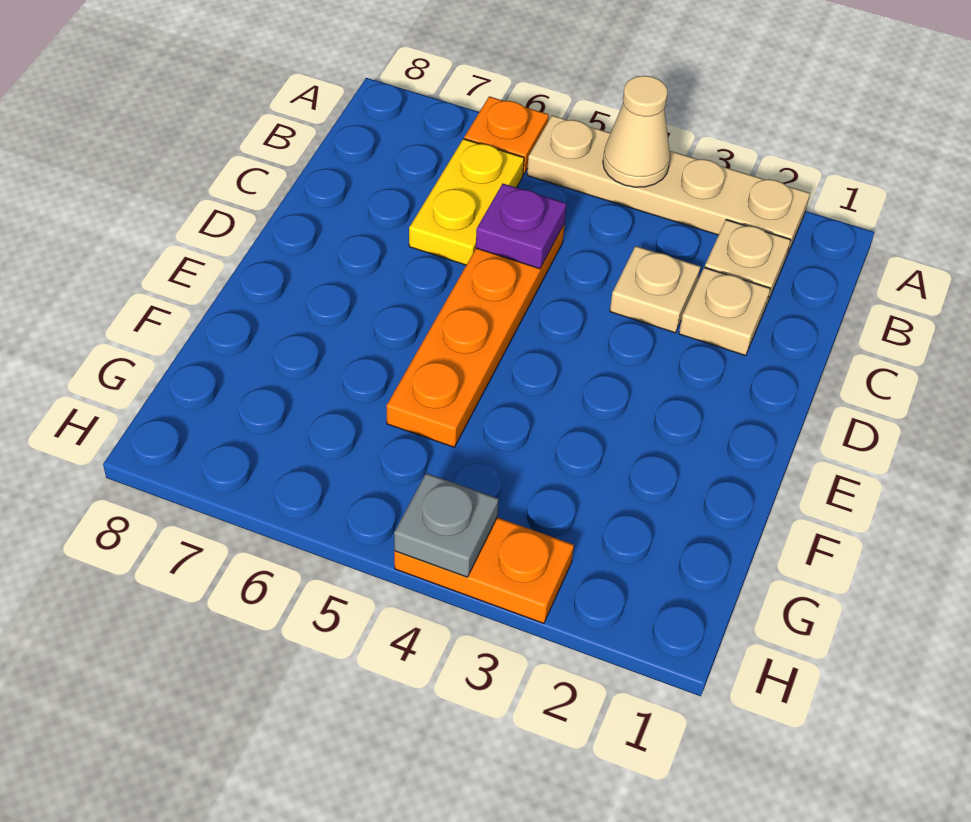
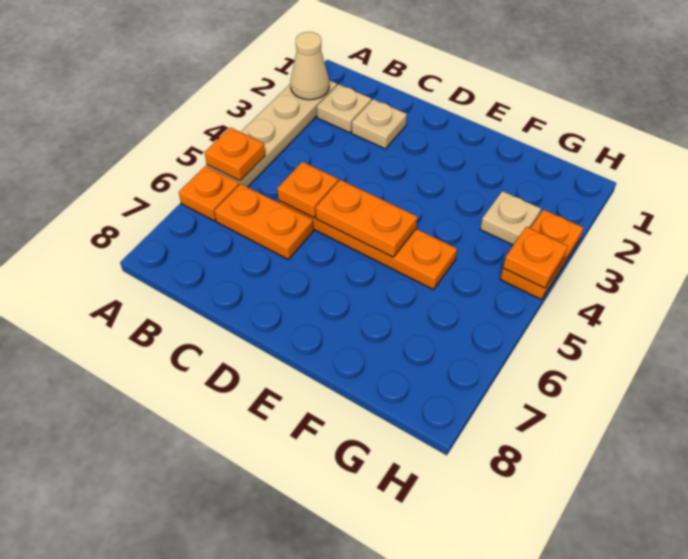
tan cone A4 level 2 -> tan cone A2 level 2
none -> orange plate A5 level 2
yellow plate B6:C6 level 1 -> orange plate B6:C6 level 1
tan plate C3 level 1 -> tan plate G3 level 1
purple plate C5 level 2 -> orange plate C5 level 2
none -> orange plate D5:E5 level 2
grey plate H4 level 2 -> orange plate H4 level 2

